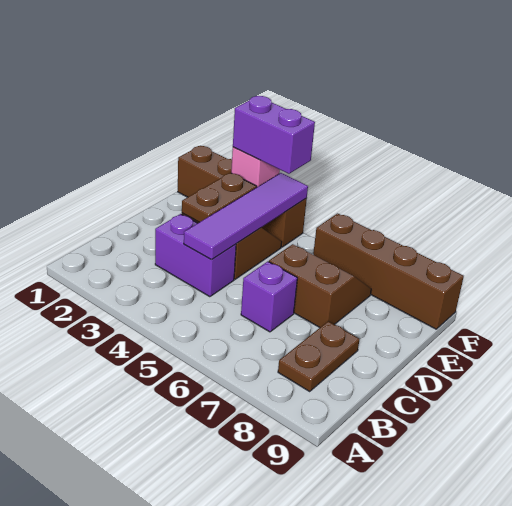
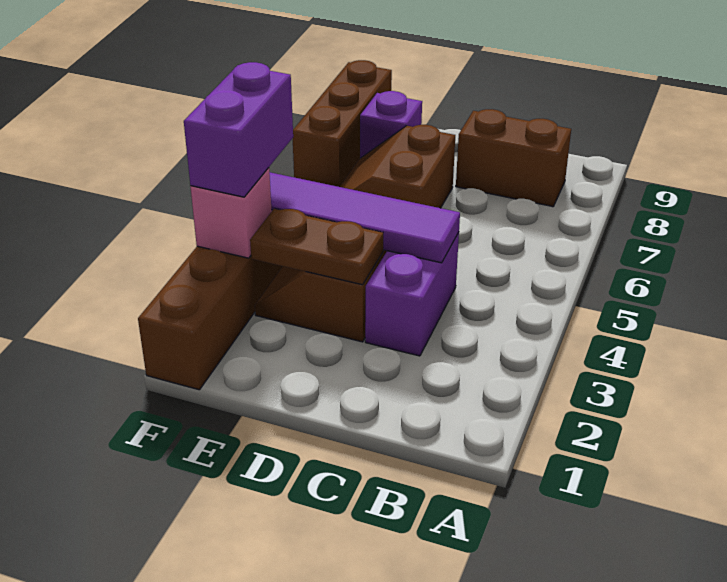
brown plate B8:C8 level 1 -> brown brick B8:C8 level 1
purple brick C6 level 1 -> purple brick E8 level 1
brown brick F6:F9 level 1 -> brown brick F7:F9 level 1

